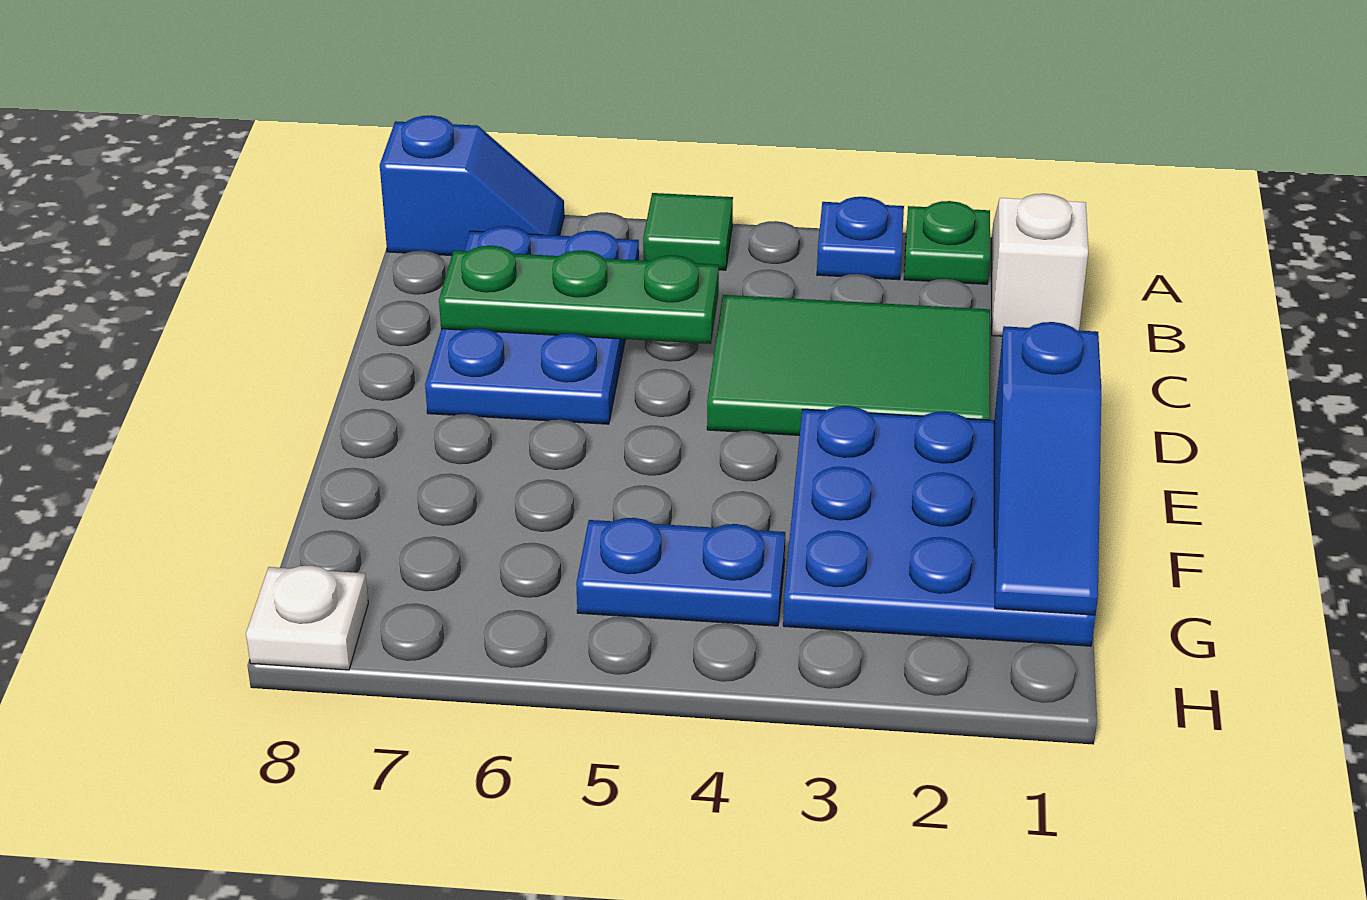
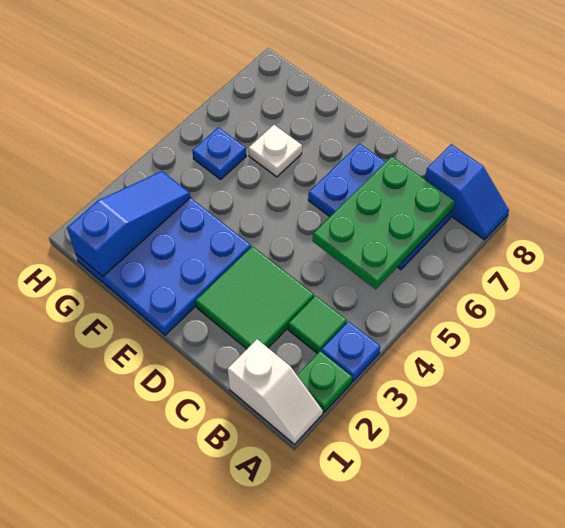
green tile A5 level 1 -> green tile B3 level 1
blue slope A7:A8 level 1 top 8 -> blue slope A8:B8 level 1 top B
green tile C2:D4 level 1 -> green tile C2:D3 level 1
green plate C5:C7 level 2 -> green plate B5:C7 level 2
blue slope E1:G1 level 2 top E -> blue slope G1:G3 level 2 top 1
blue plate G4:G5 level 1 -> blue plate G5 level 1
white plate H8 level 1 -> white plate F6 level 1

